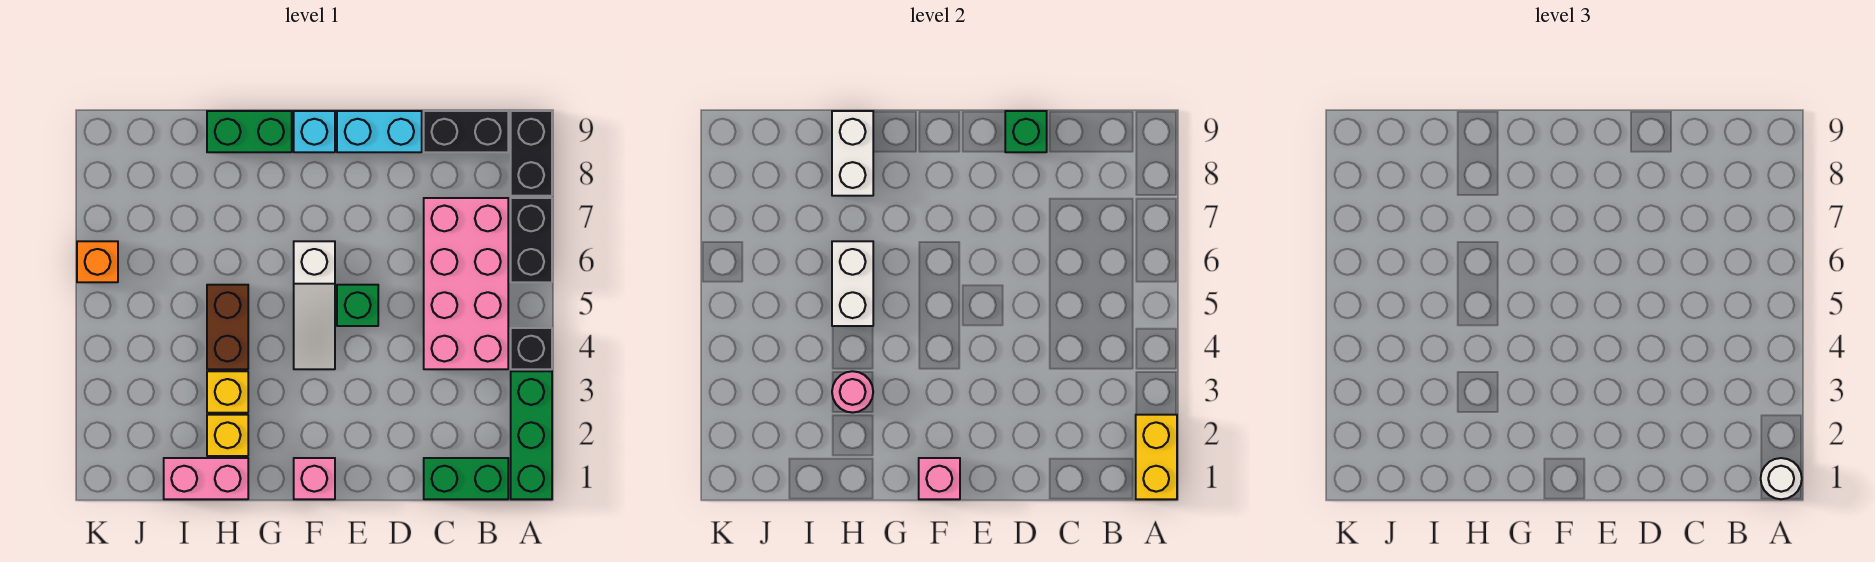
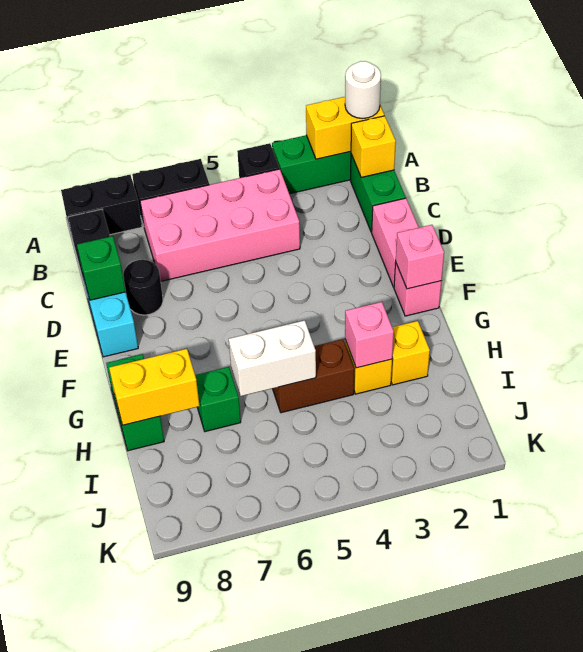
none -> yellow brick B1 level 2
none -> black round brick D8 level 1
green brick E5 level 1 -> green brick H7 level 1
white slope F4:F6 level 1 top 6 -> none
cyan brick F9 level 1 -> none
pink brick H1:I1 level 1 -> pink brick D1:E1 level 1
pink round brick H3 level 2 -> pink brick H3 level 2
white brick H8:H9 level 2 -> yellow brick H8:H9 level 2
orange brick K6 level 1 -> none

